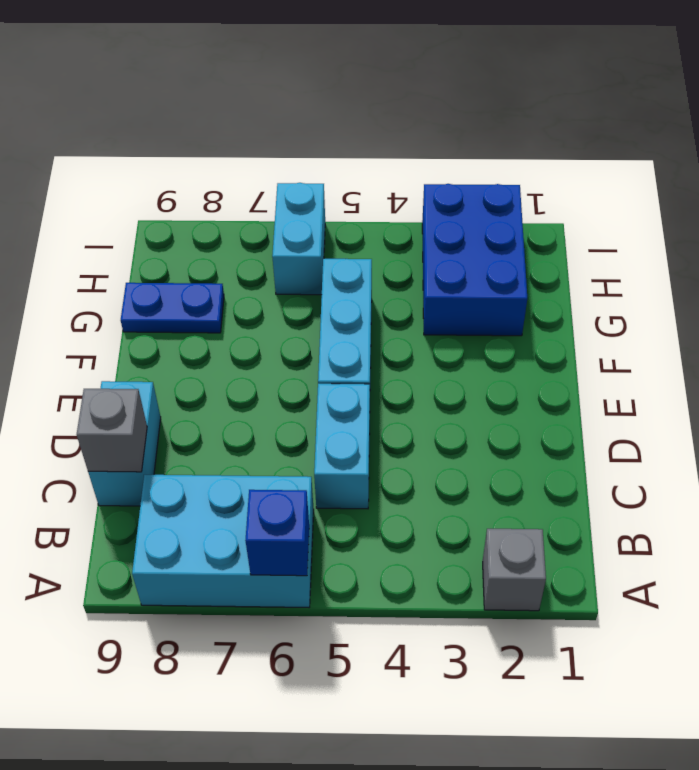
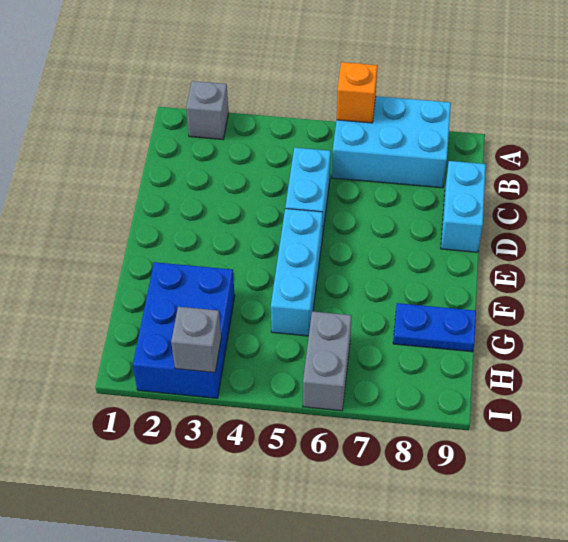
blue brick A6 level 2 -> orange brick A6 level 2
grey brick C9 level 2 -> grey brick I3 level 2
cyan brick H6:I6 level 1 -> grey brick H6:I6 level 1

